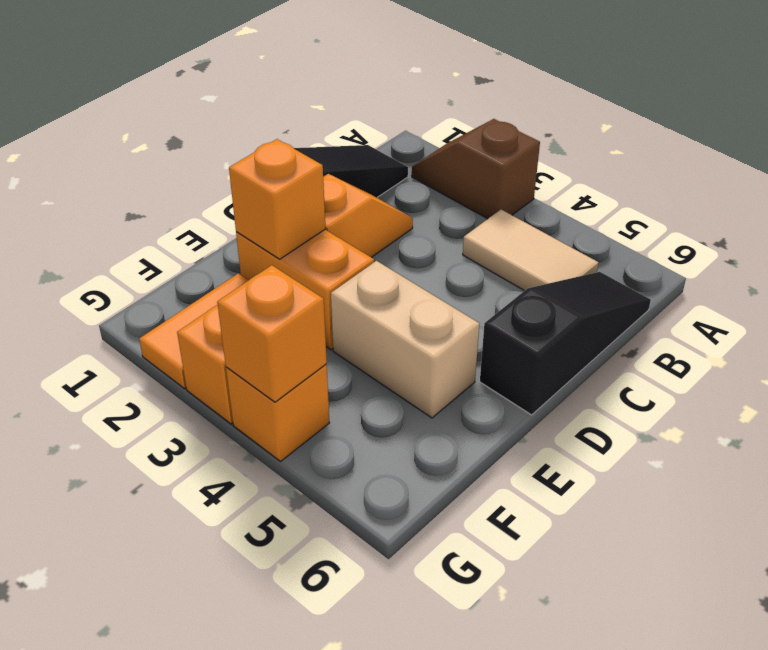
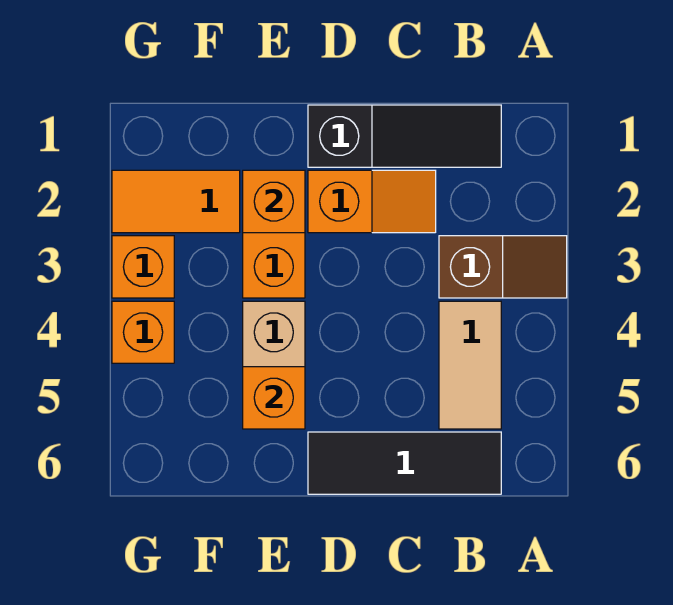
brown slope A2:A3 level 1 top 3 -> brown slope A3:B3 level 1 top B
black slope B6:D6 level 1 top D -> black tile B6:D6 level 1
orange brick G4 level 2 -> orange brick E5 level 2

